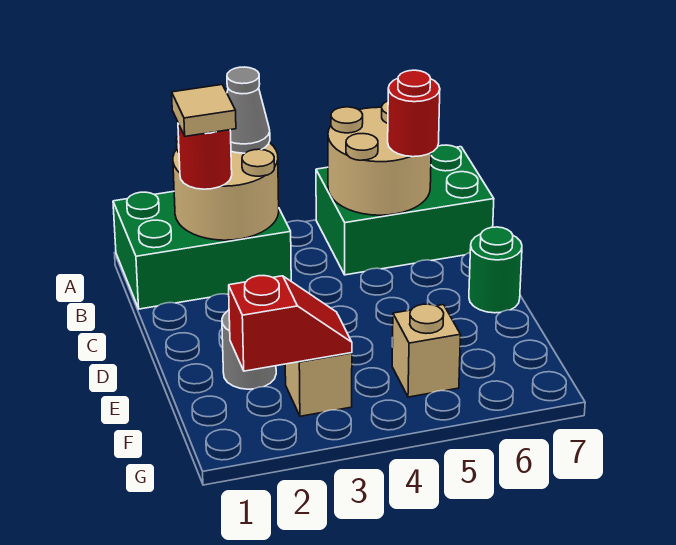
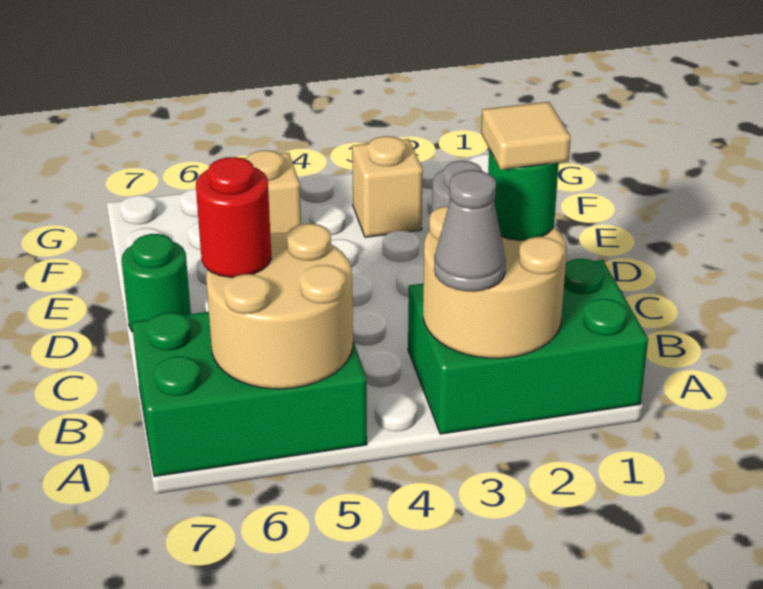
red round brick B2 level 3 -> green round brick B2 level 3
red slope F2:F3 level 2 top 2 -> none

